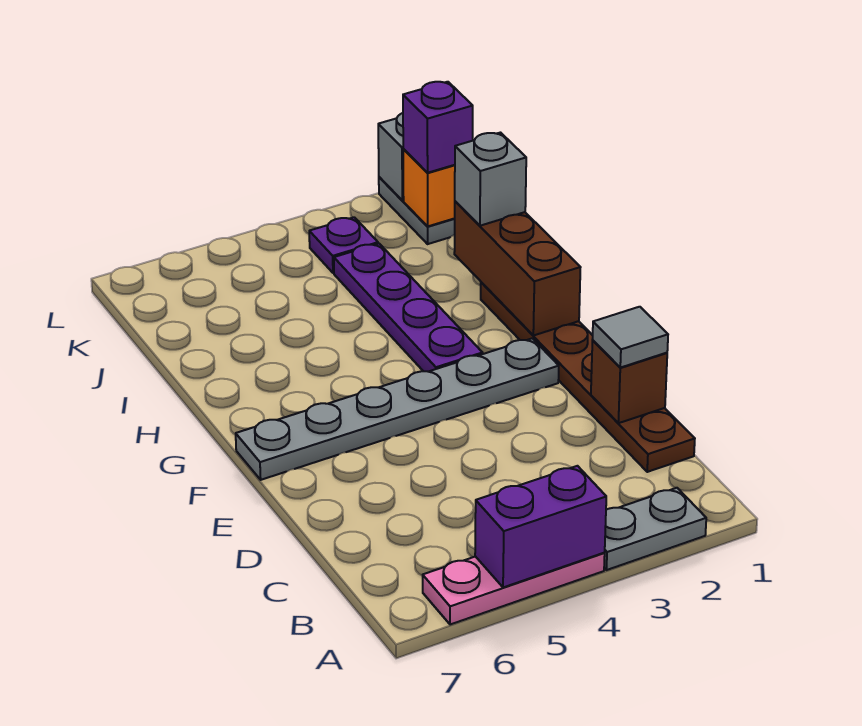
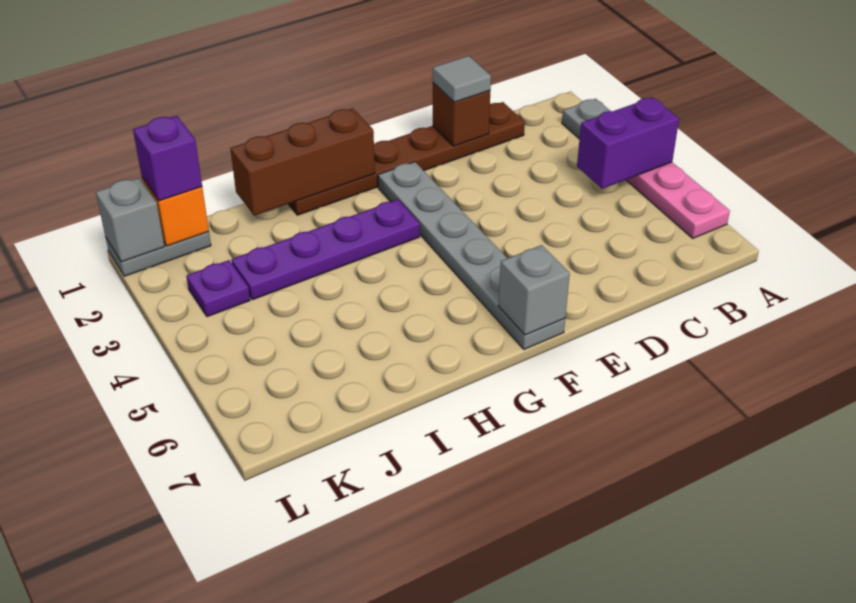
purple brick A4:A5 level 2 -> purple brick A4:B4 level 2
grey brick I1 level 3 -> grey brick F7 level 2

